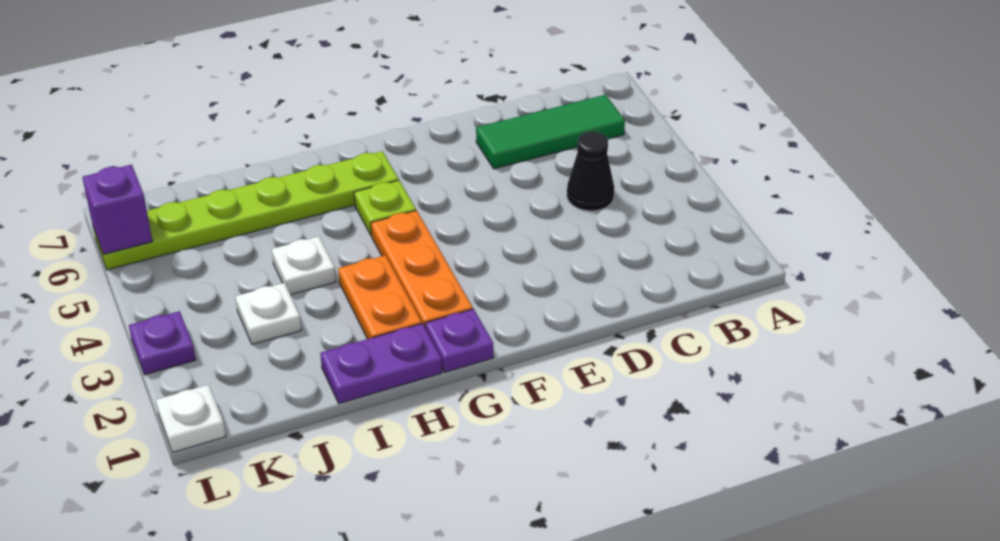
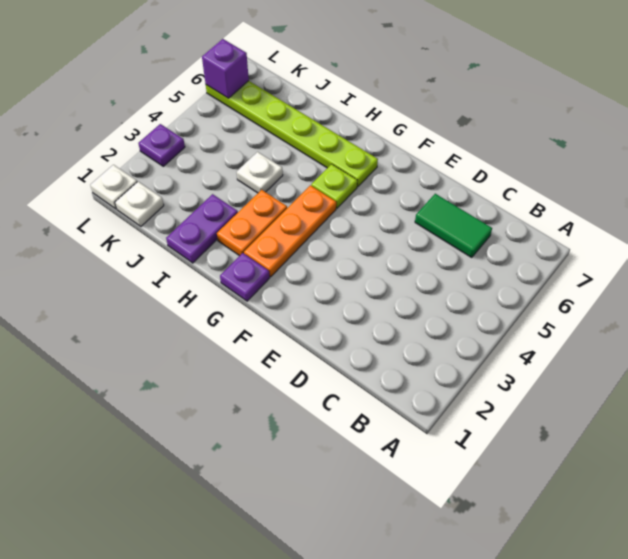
green tile B6:D6 level 1 -> green tile C6:D6 level 1
black cone C4 level 1 -> none
purple plate H1:I1 level 1 -> purple plate I1:I2 level 1
white plate J3 level 1 -> white plate K1 level 1

